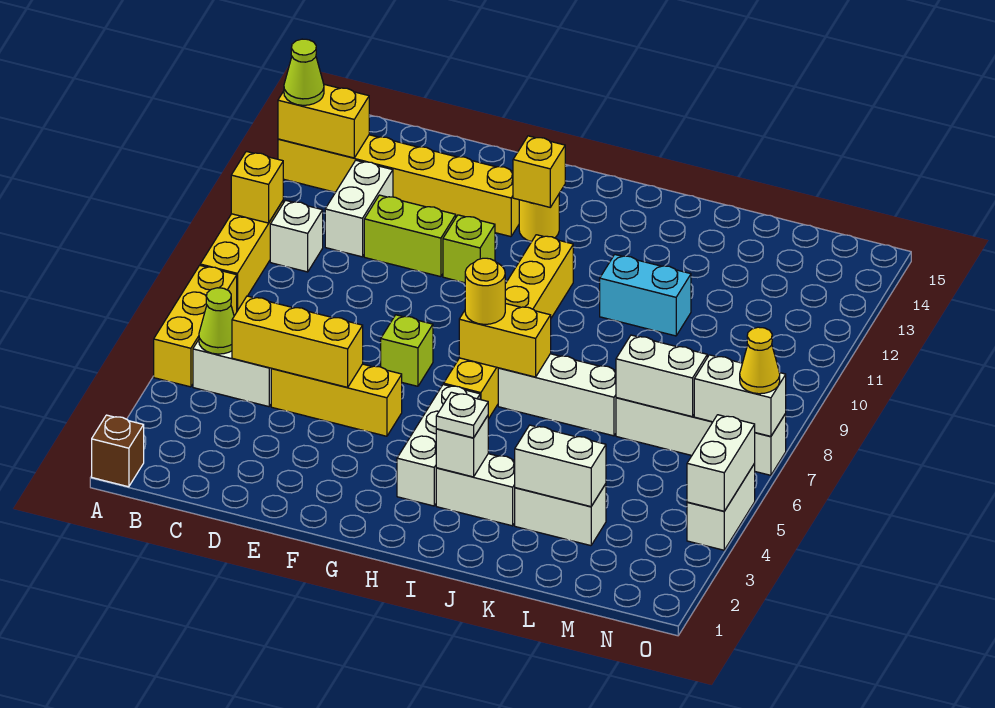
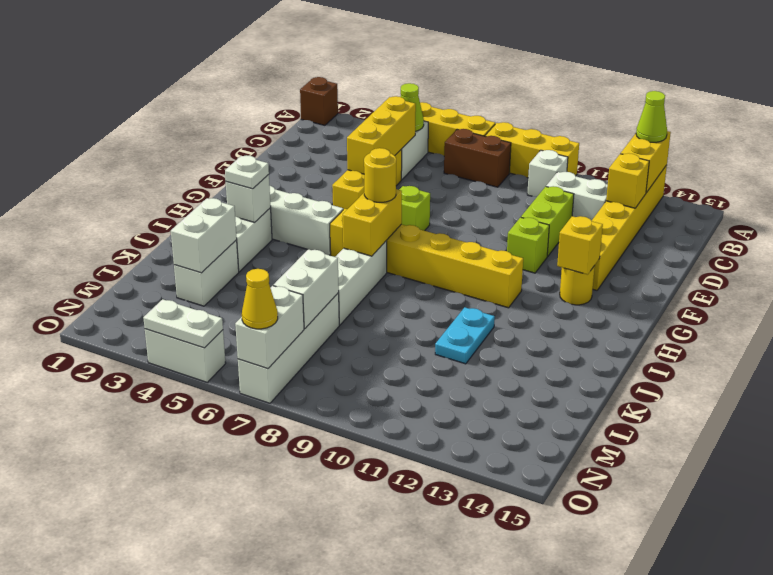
yellow brick A10 level 2 -> yellow brick C13 level 2
none -> brown brick B7:B8 level 1
cyan brick J11:K11 level 1 -> cyan plate J11:K11 level 1
white brick O4:O5 level 2 -> white plate O4:O5 level 2

